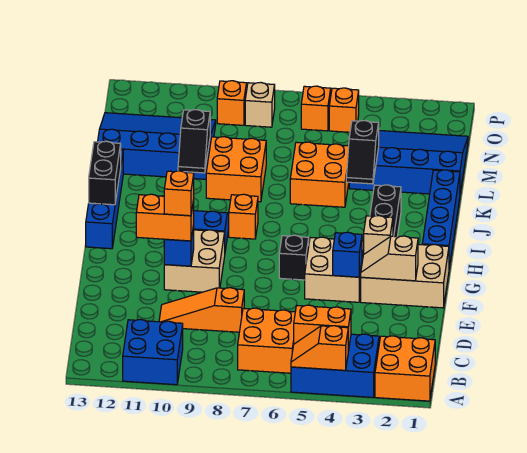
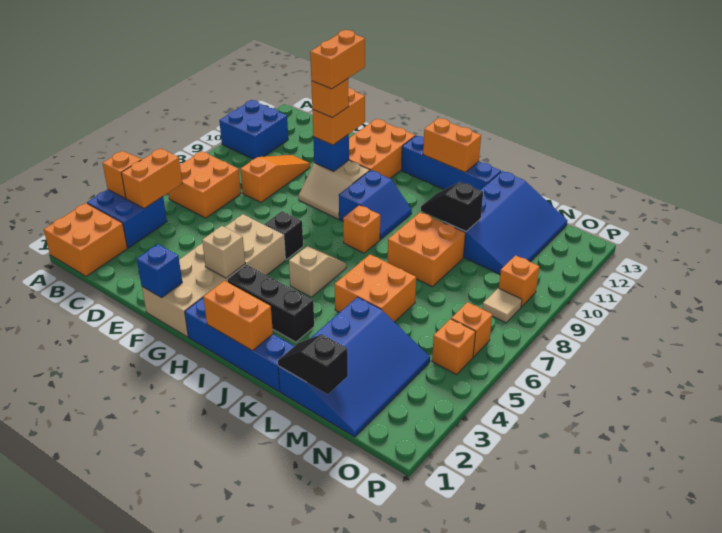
blue brick A3:B5 level 1 -> blue brick A3:B4 level 1
tan slope F2:F3 level 2 top 2 -> tan slope I5:I6 level 1 top 5
blue brick F4 level 2 -> blue brick F1 level 2
tan brick F9:G10 level 1 -> tan slope F9:G10 level 1 top 10
none -> orange brick F10:F11 level 5
none -> orange brick F11:G13 level 1
none -> orange brick I1:J1 level 2
black brick I13:J13 level 2 -> orange brick I13:J13 level 2
black slope K4:L4 level 2 top L -> black slope L1:M1 level 2 top M
tan brick O8 level 1 -> tan tile O8 level 1

